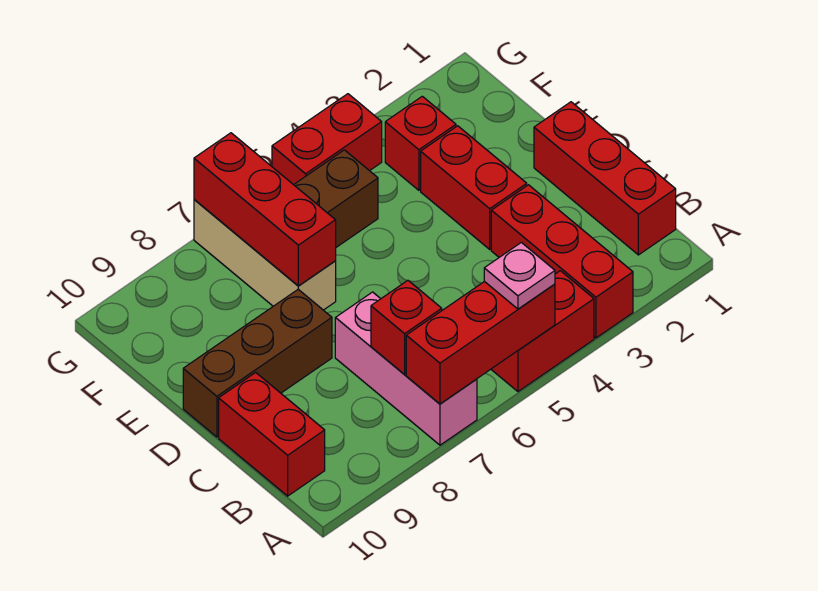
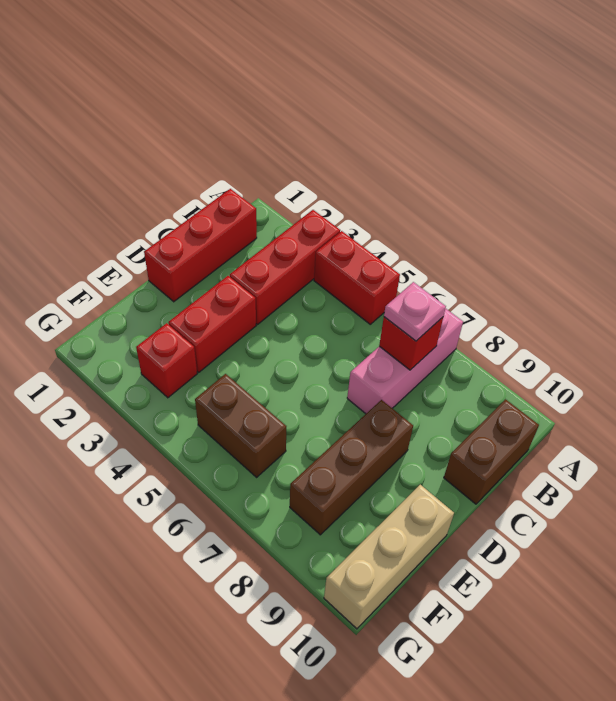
red brick A5:A7 level 2 -> none
pink plate A5 level 3 -> pink plate B7 level 3
red brick B10:C10 level 1 -> brown brick B10:C10 level 1
brown brick D8:D10 level 1 -> brown brick D8:F8 level 1
tan brick E7:G7 level 1 -> tan brick E10:G10 level 1
red brick E7:G7 level 2 -> none
red brick G4:G5 level 1 -> none

